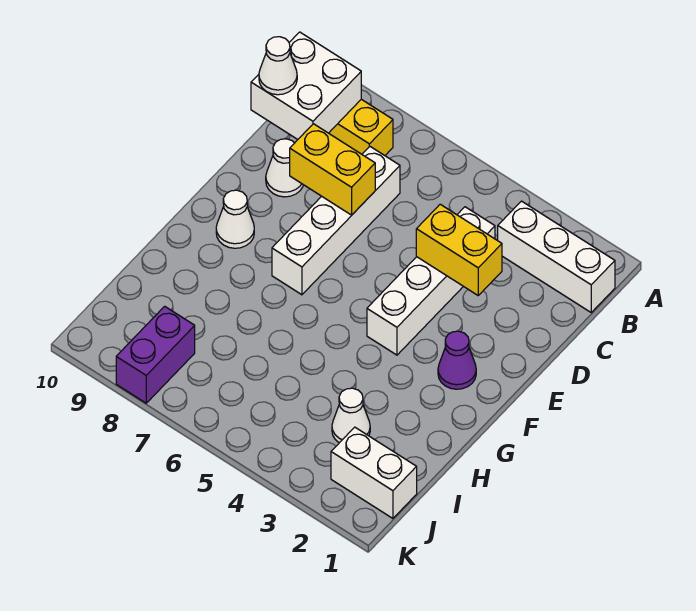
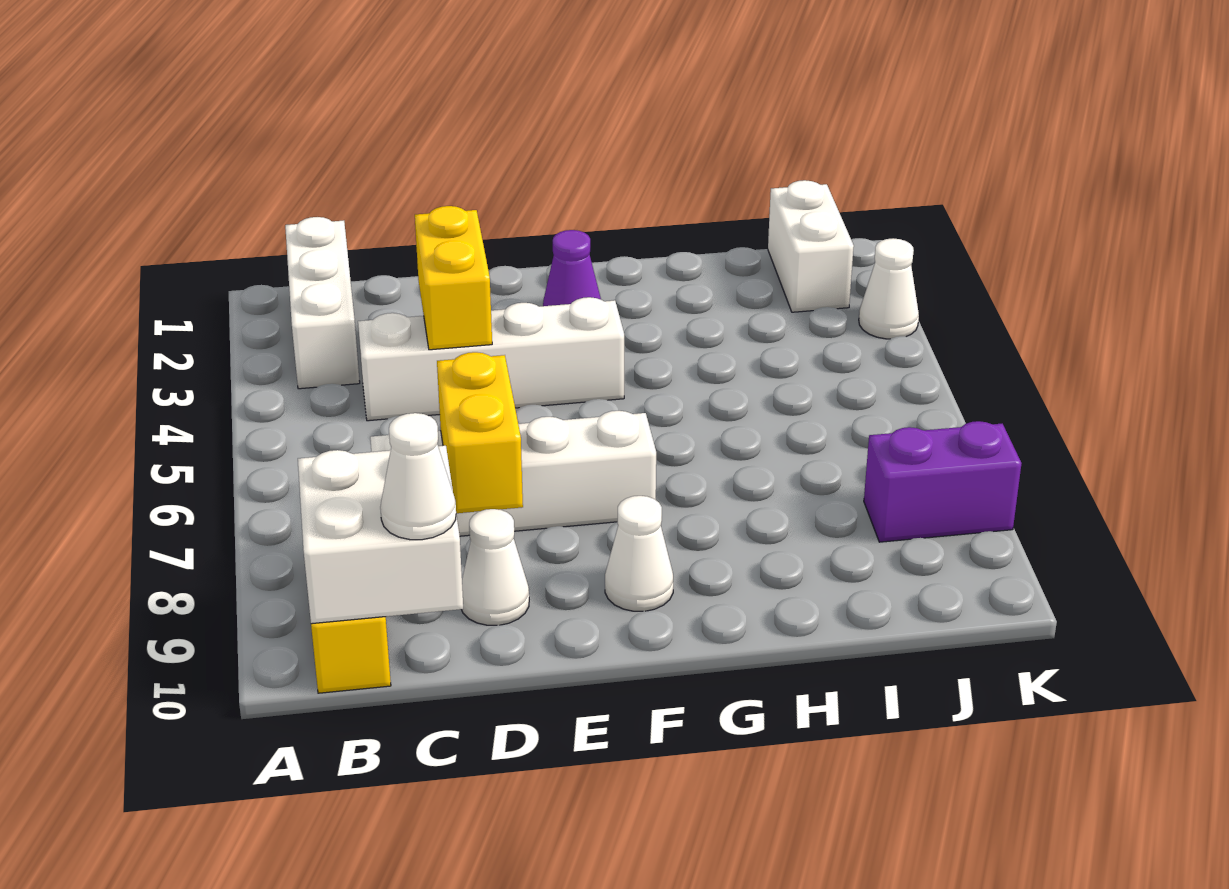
white cone I3 level 1 -> white cone K3 level 1

